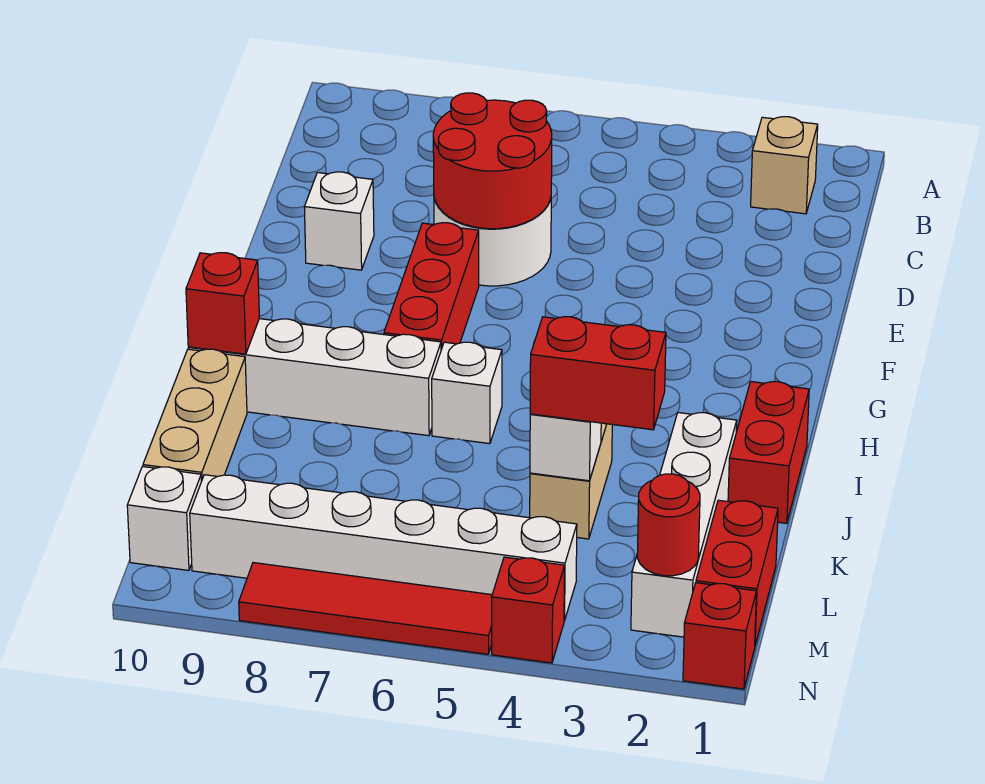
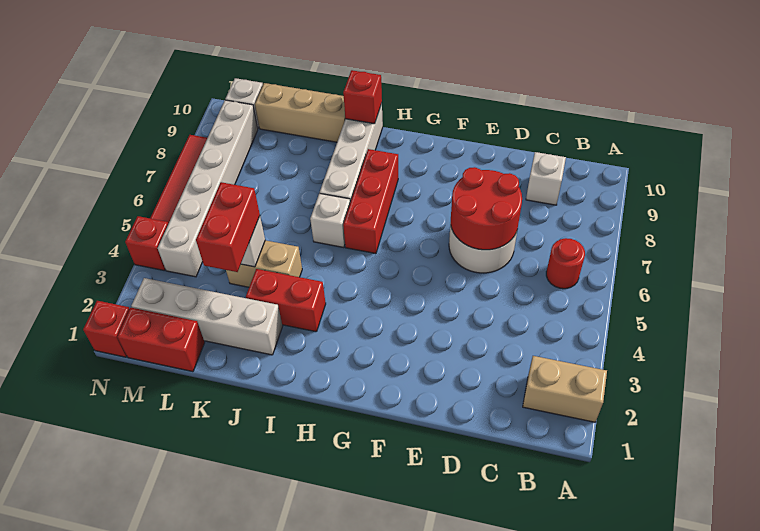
tan brick B2 level 1 -> tan brick A2:B2 level 1
white brick E9 level 1 -> white brick C9 level 1
red brick F7:H7 level 1 -> red brick H6:H8 level 1
red brick I1:J1 level 1 -> red brick I3:J3 level 1
red round brick M2 level 2 -> red round brick B6 level 1

